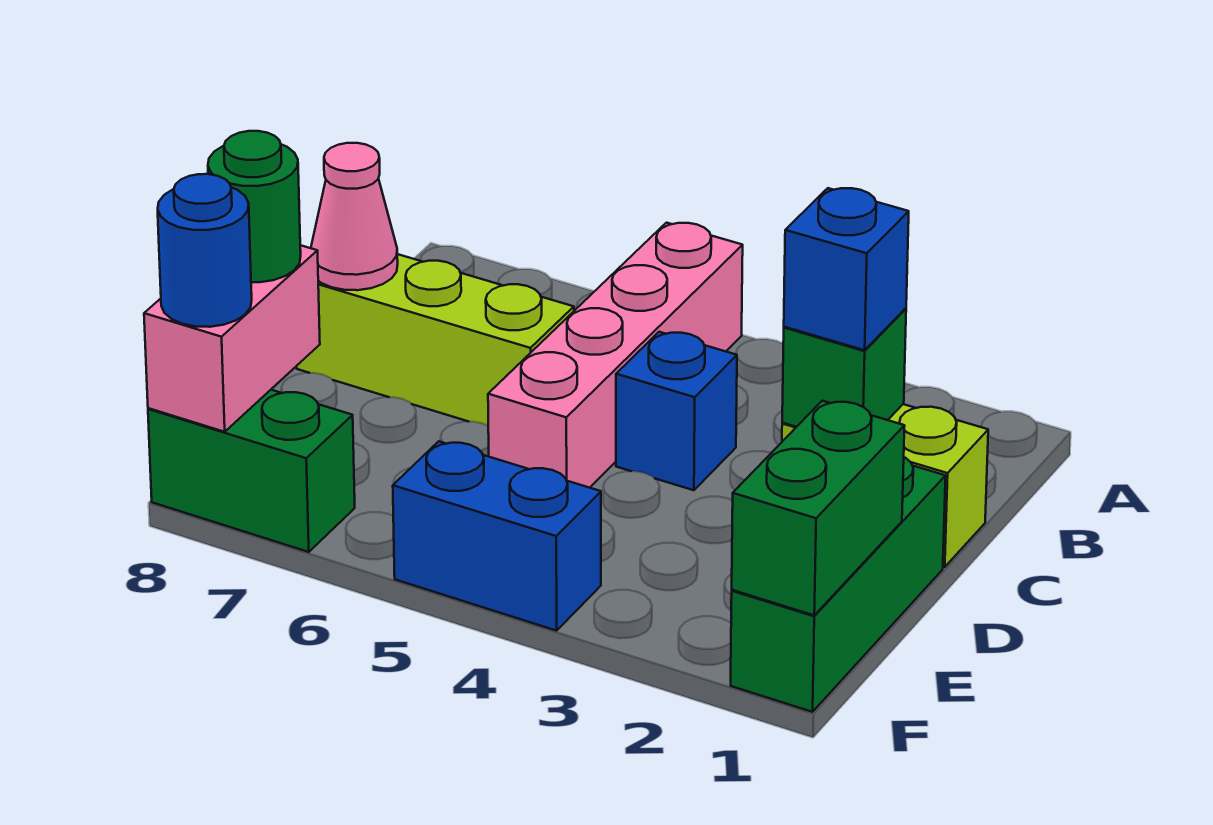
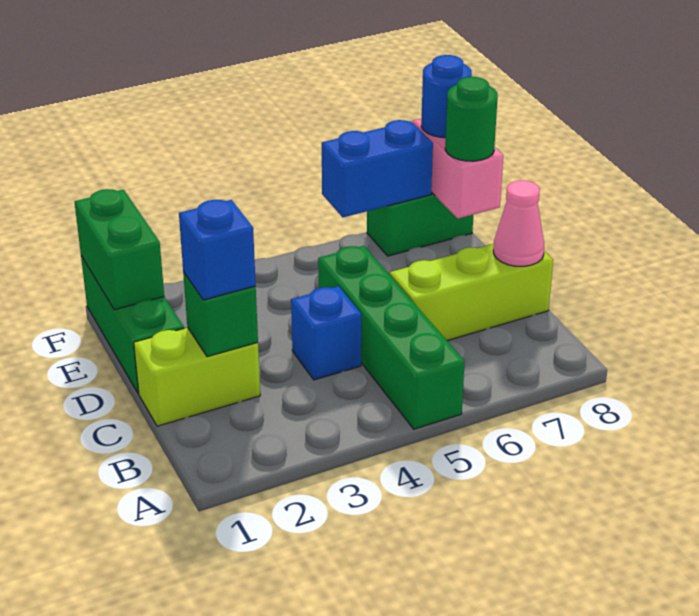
pink brick A5:D5 level 1 -> green brick A5:D5 level 1
blue brick F4:F5 level 1 -> blue brick F6:F7 level 2

